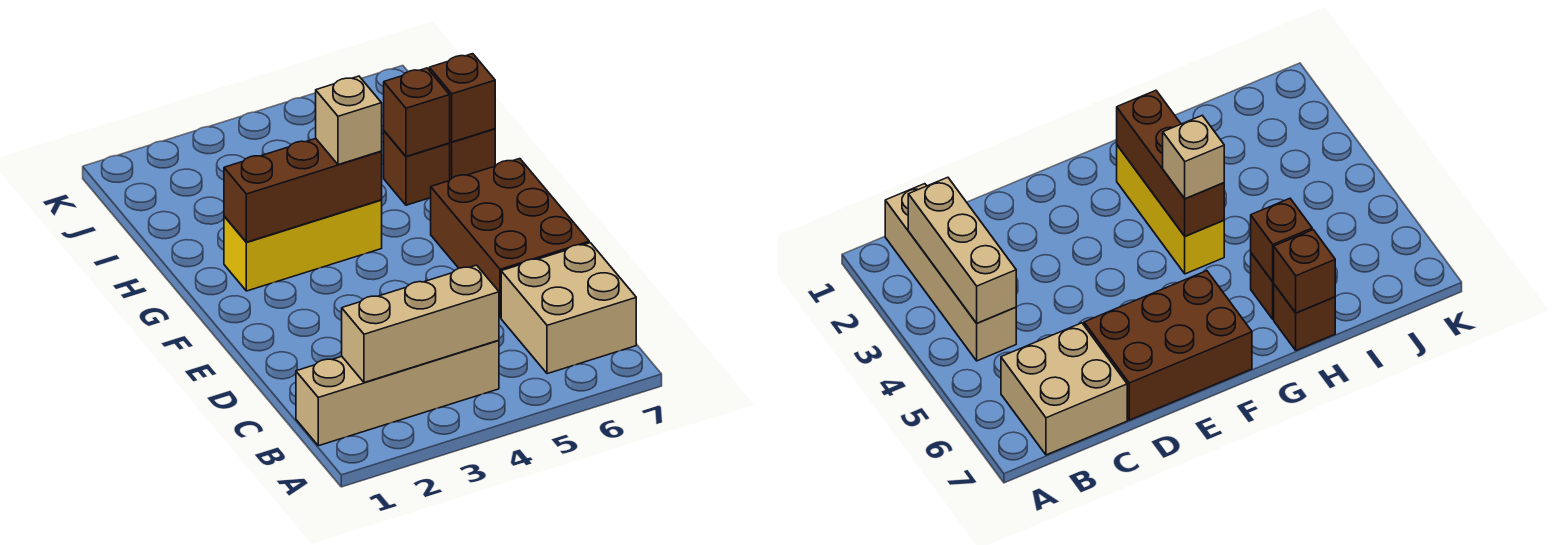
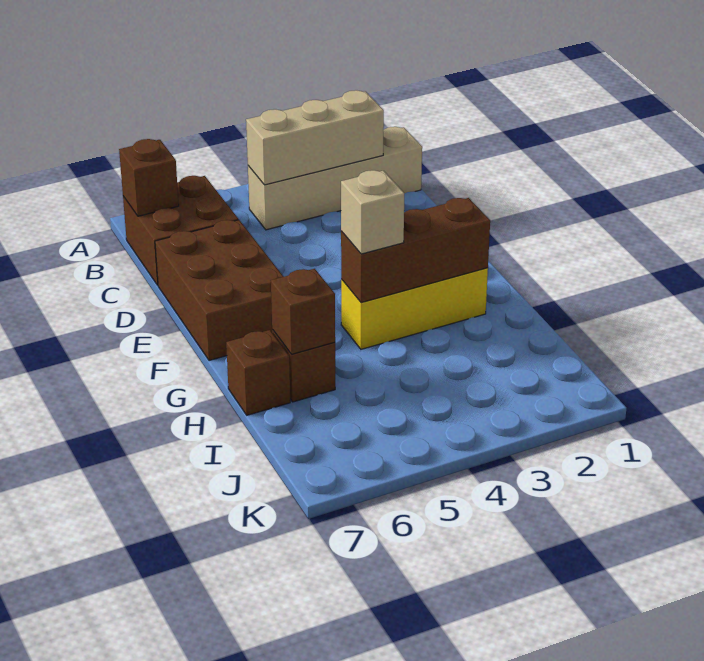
tan brick B6:C7 level 1 -> brown brick B6:C7 level 1
brown brick H7 level 2 -> brown brick B7 level 2

